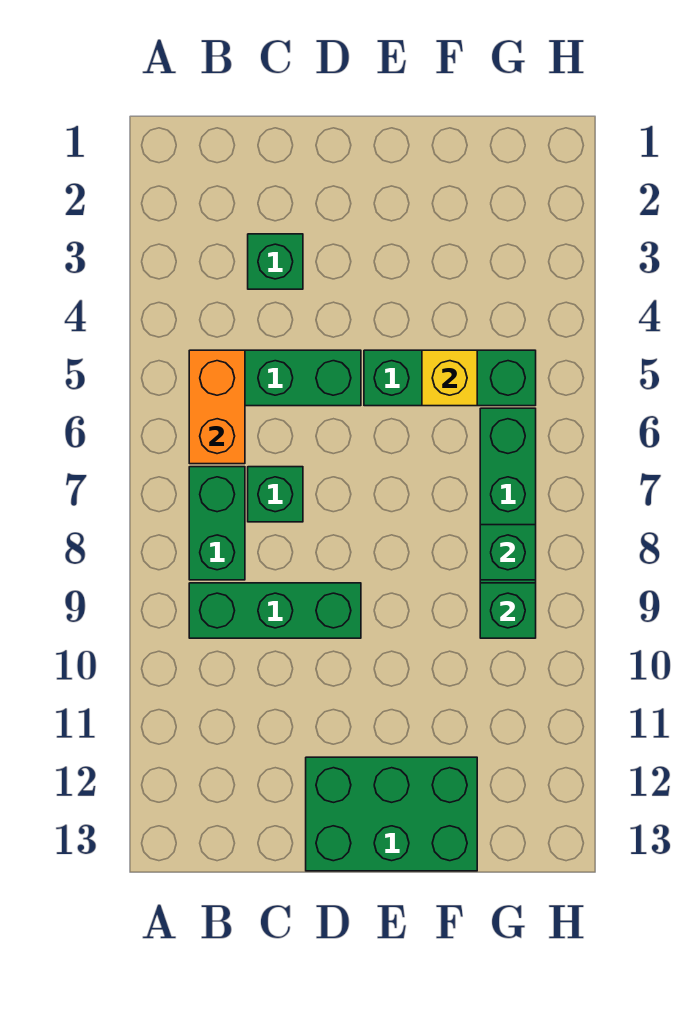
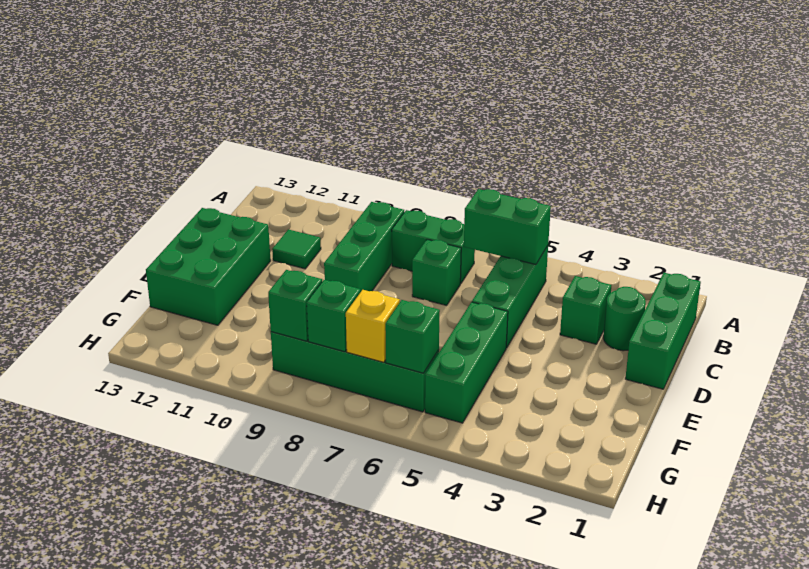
none -> green brick B1:D1 level 1
orange brick B5:B6 level 2 -> green brick B5:B6 level 2
none -> green round brick C2 level 1
none -> green tile C11 level 1
yellow brick F5 level 2 -> yellow brick G7 level 2
none -> green brick G6 level 2

